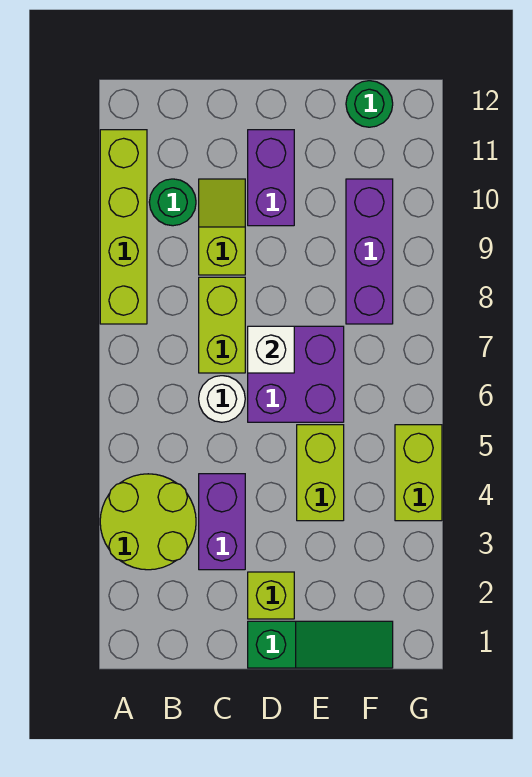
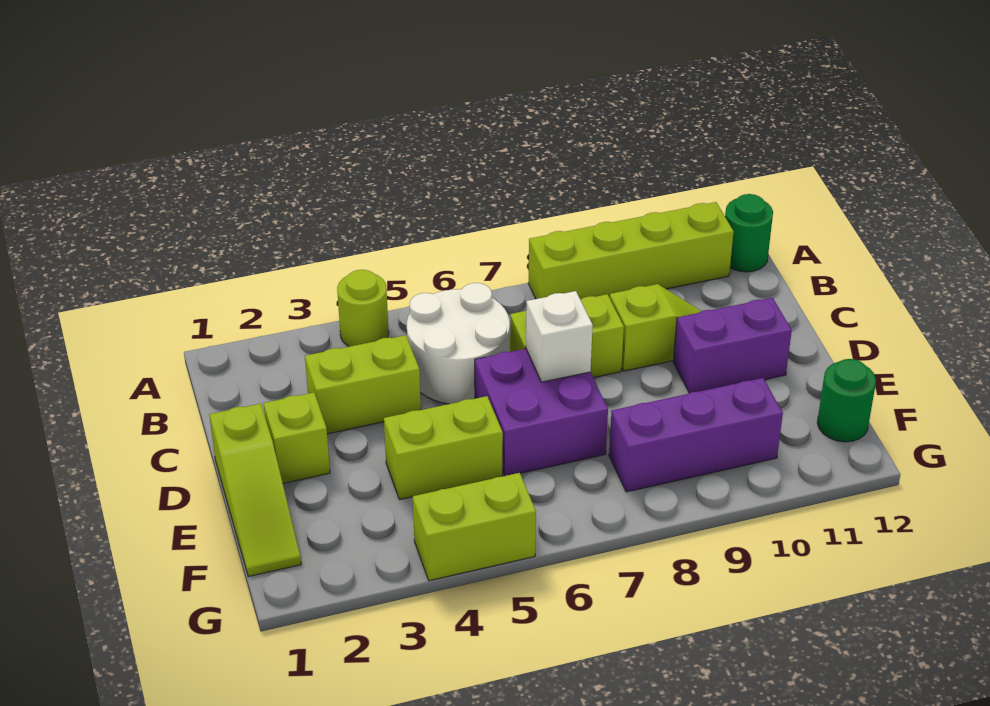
lime round brick A3:B4 level 1 -> lime round brick A4 level 1
green round brick B10 level 1 -> green round brick A12 level 1
purple brick C3:C4 level 1 -> lime brick C3:C4 level 1
white round brick C6 level 1 -> white round brick B5:C6 level 1
green slope D1:F1 level 1 top D -> lime slope D1:F1 level 1 top D

